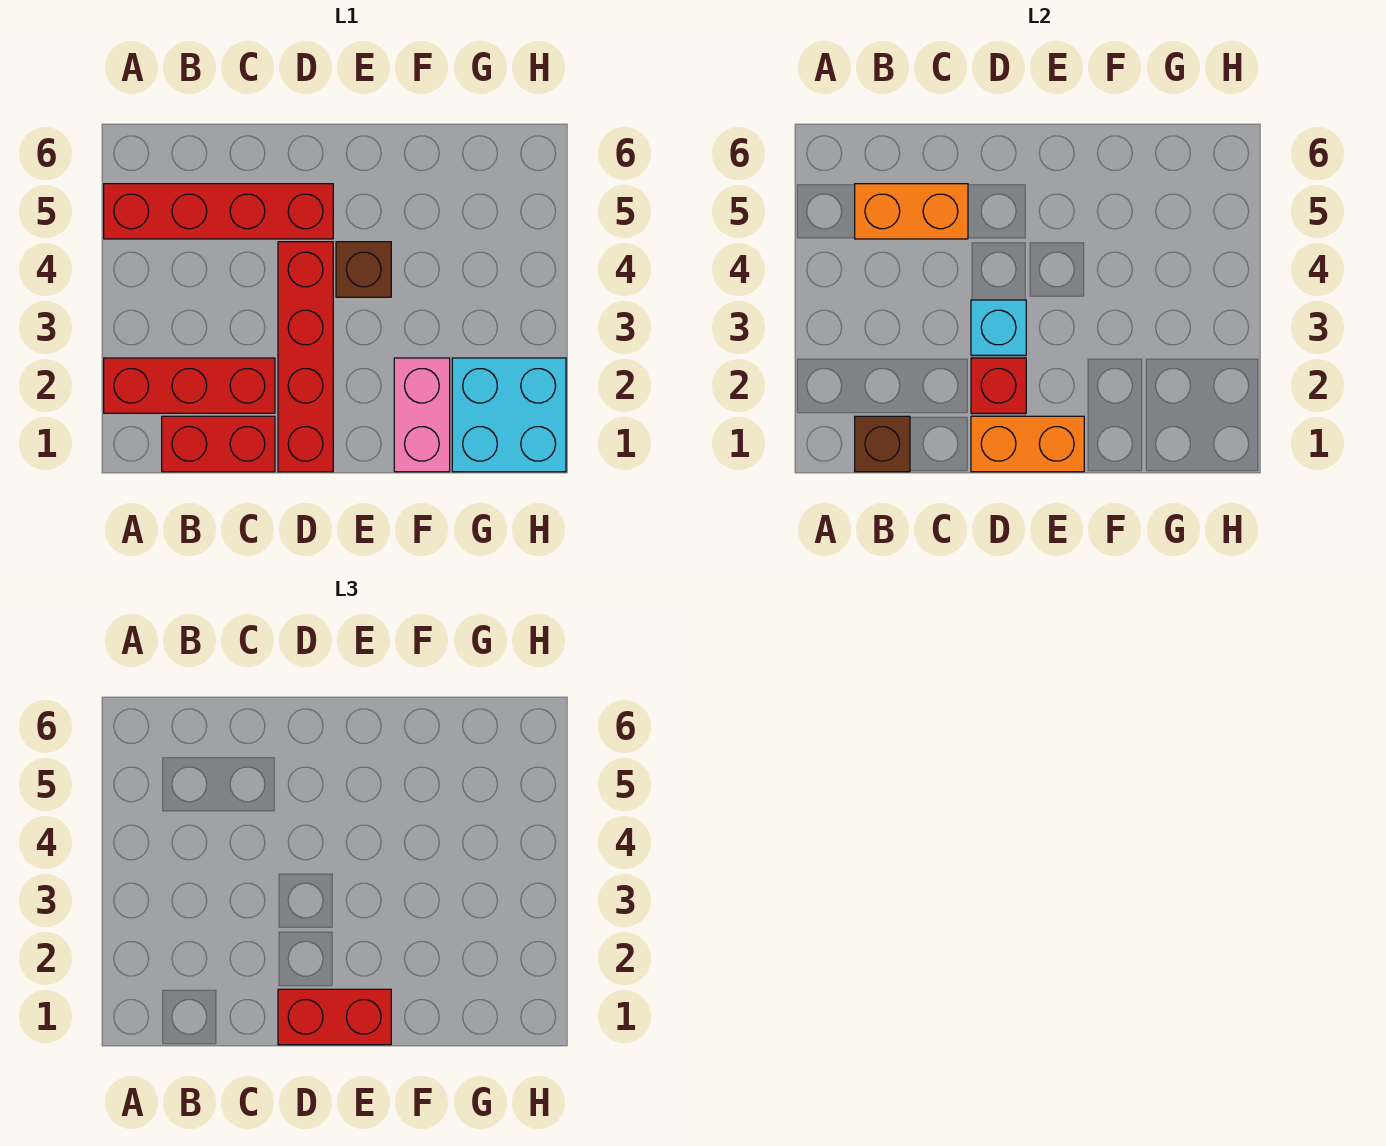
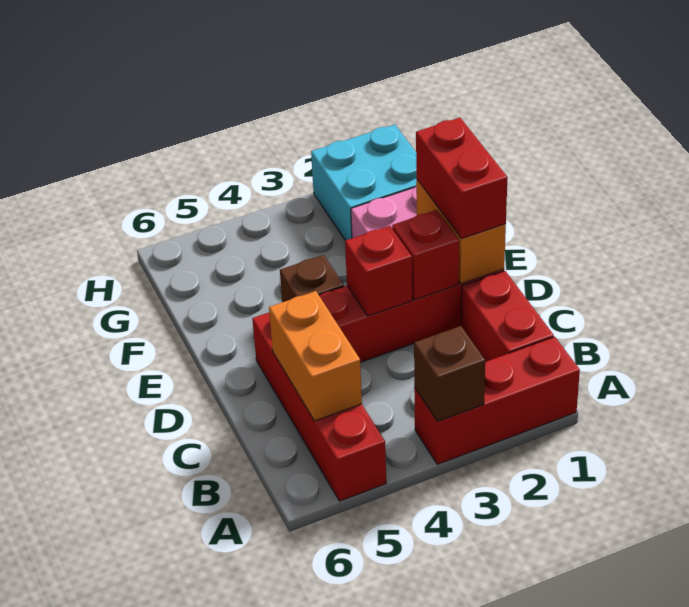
red brick A2:C2 level 1 -> red brick A1:A3 level 1
brown brick B1 level 2 -> brown brick A3 level 2
cyan brick D3 level 2 -> red brick D3 level 2

